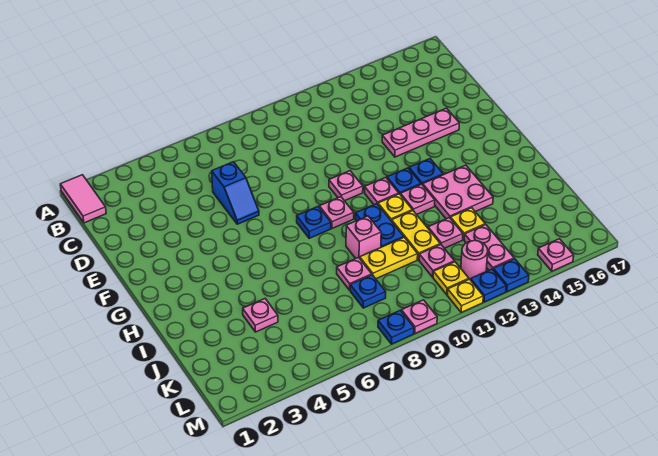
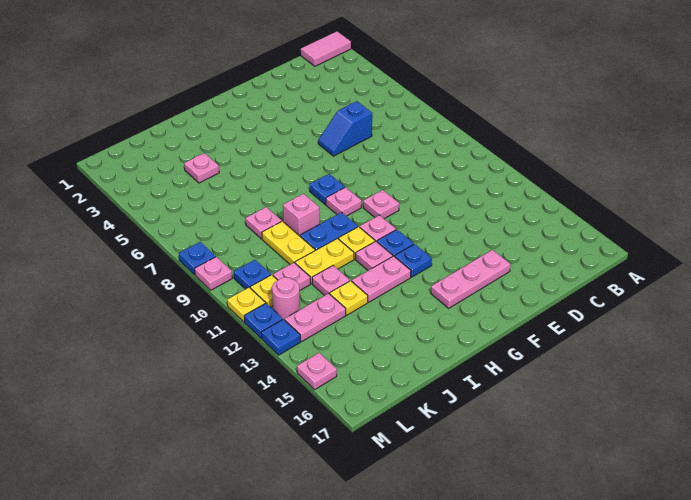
pink plate E13:E15 level 1 -> pink plate E15:G15 level 1
pink plate H13:I14 level 1 -> pink plate H13:I13 level 1
blue plate K8 level 1 -> blue plate L10 level 1

